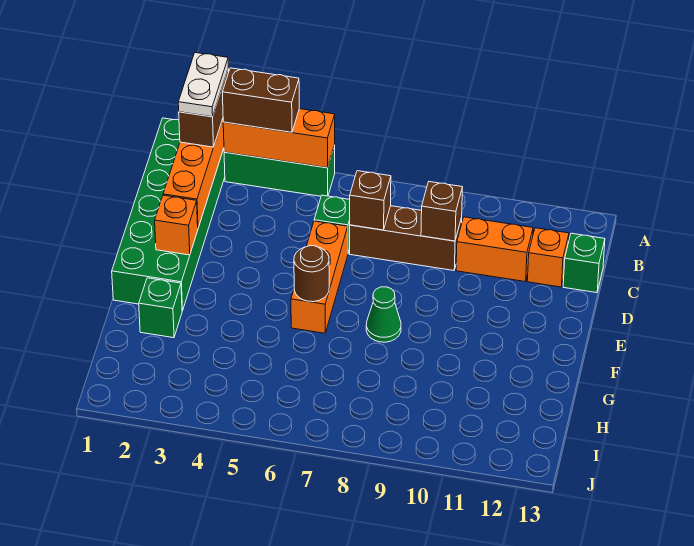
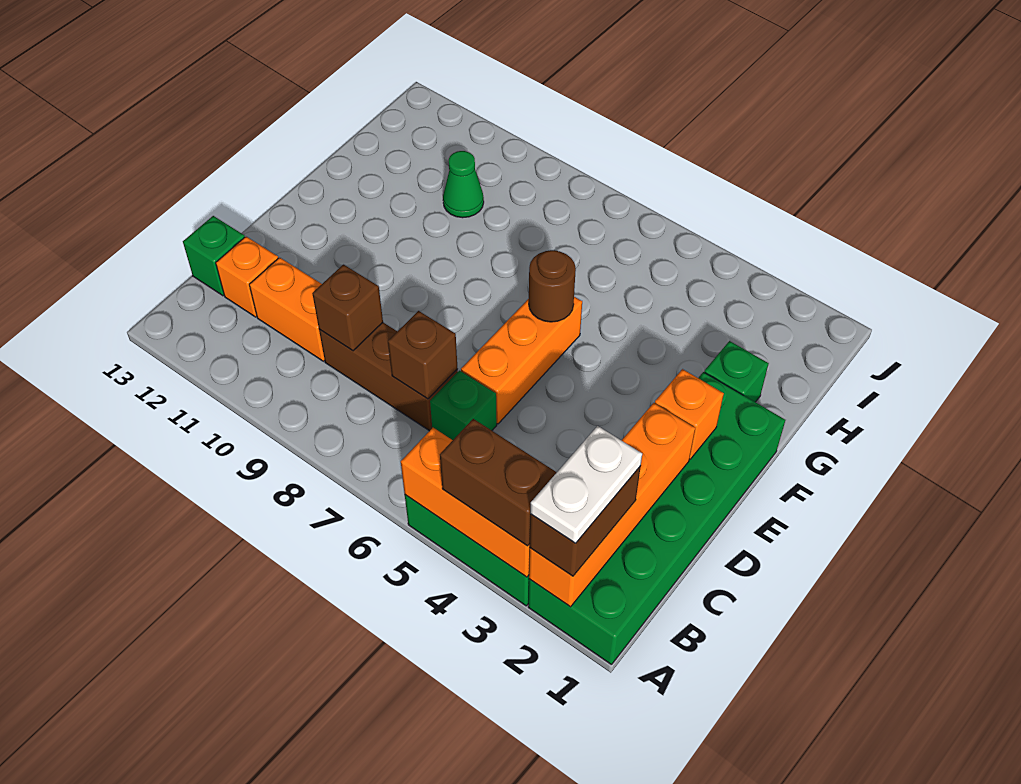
green cone F8 level 1 -> green cone H10 level 1

